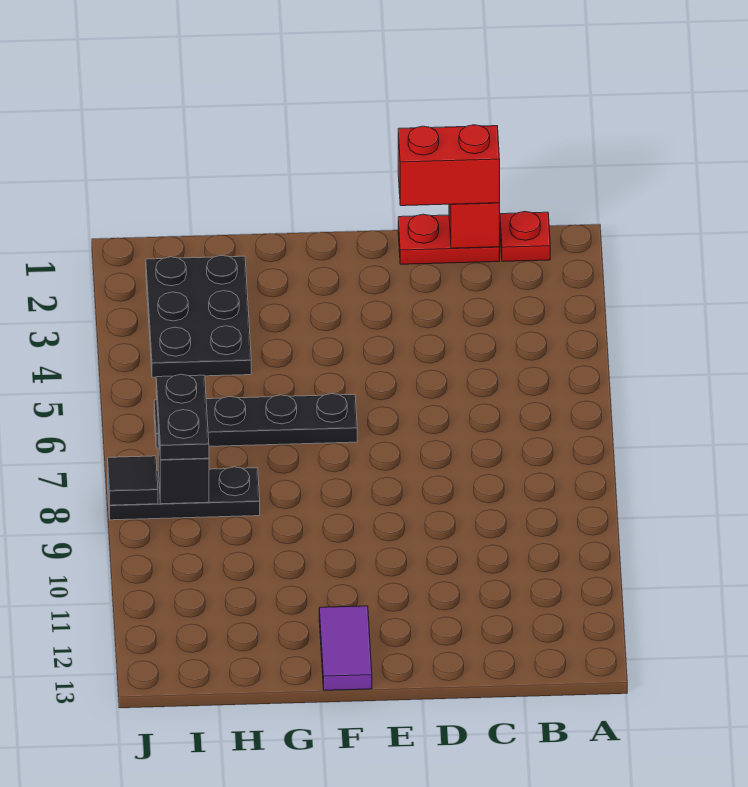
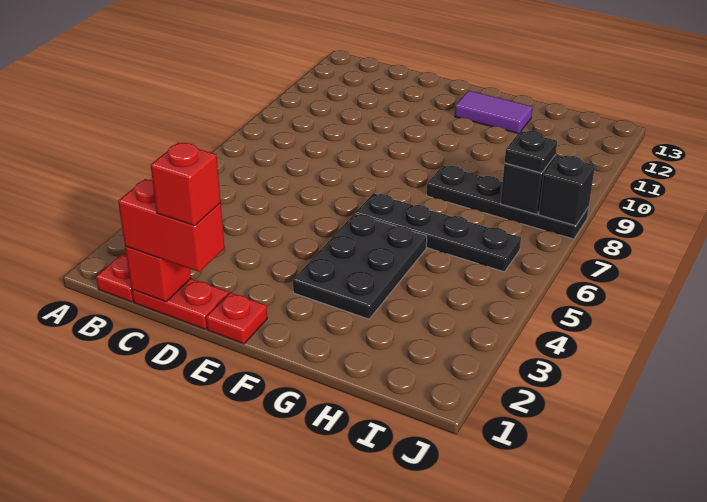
none -> red brick D1 level 4
none -> red plate E1 level 1
purple tile F12:F13 level 1 -> purple tile F12:G12 level 1
black plate H2:I4 level 1 -> black plate F3:G5 level 1
black plate H8:J8 level 1 -> black plate G8:J8 level 1
black plate I7:I8 level 3 -> black plate I8 level 3
black tile J8 level 2 -> black brick J8 level 2

